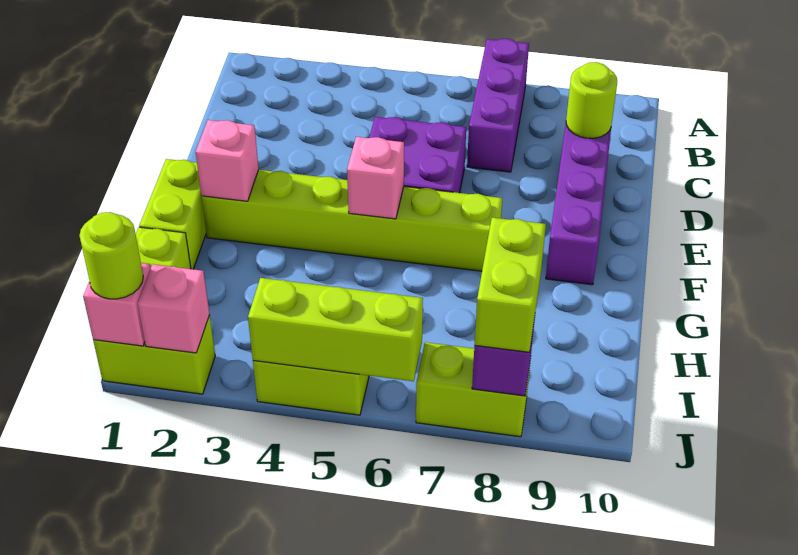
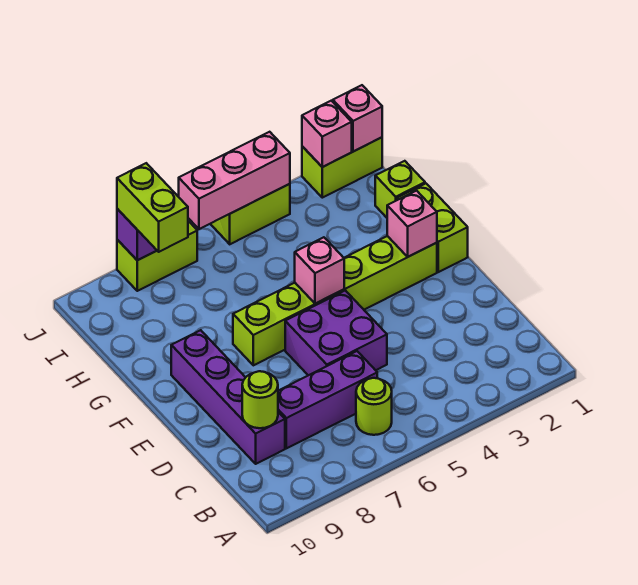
purple brick A7:C7 level 1 -> purple brick C6:C8 level 1
lime round brick J1 level 3 -> lime round brick B6 level 1
lime brick J4:J6 level 2 -> pink brick J4:J6 level 2

